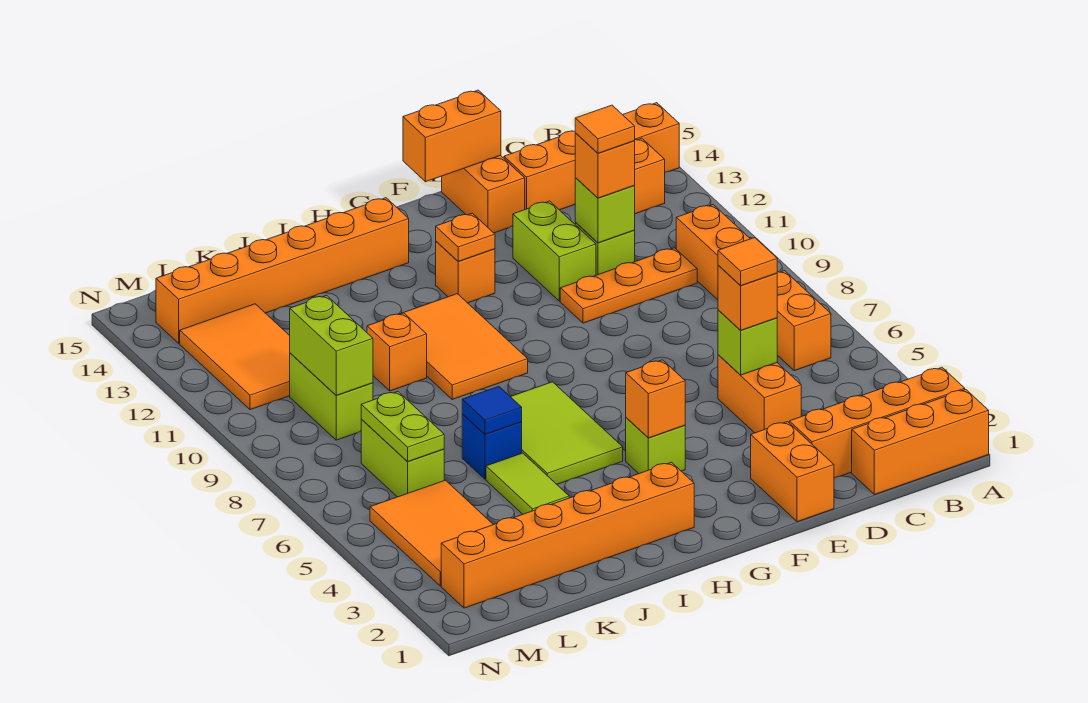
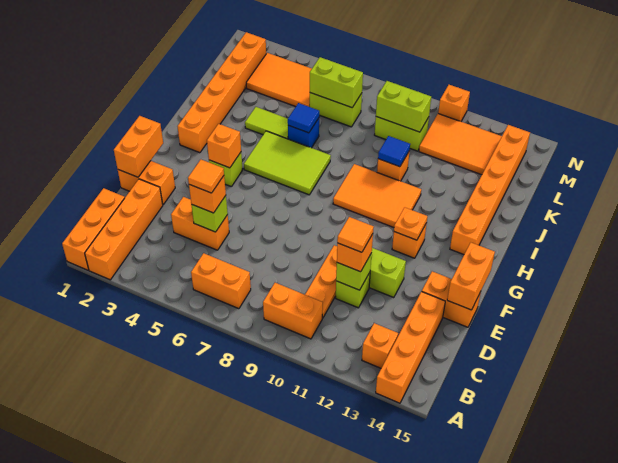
none -> orange brick E1:F1 level 2
none -> blue tile J10 level 2
lime plate L6:L7 level 2 -> lime brick L6:L7 level 2
none -> orange brick N11 level 1

